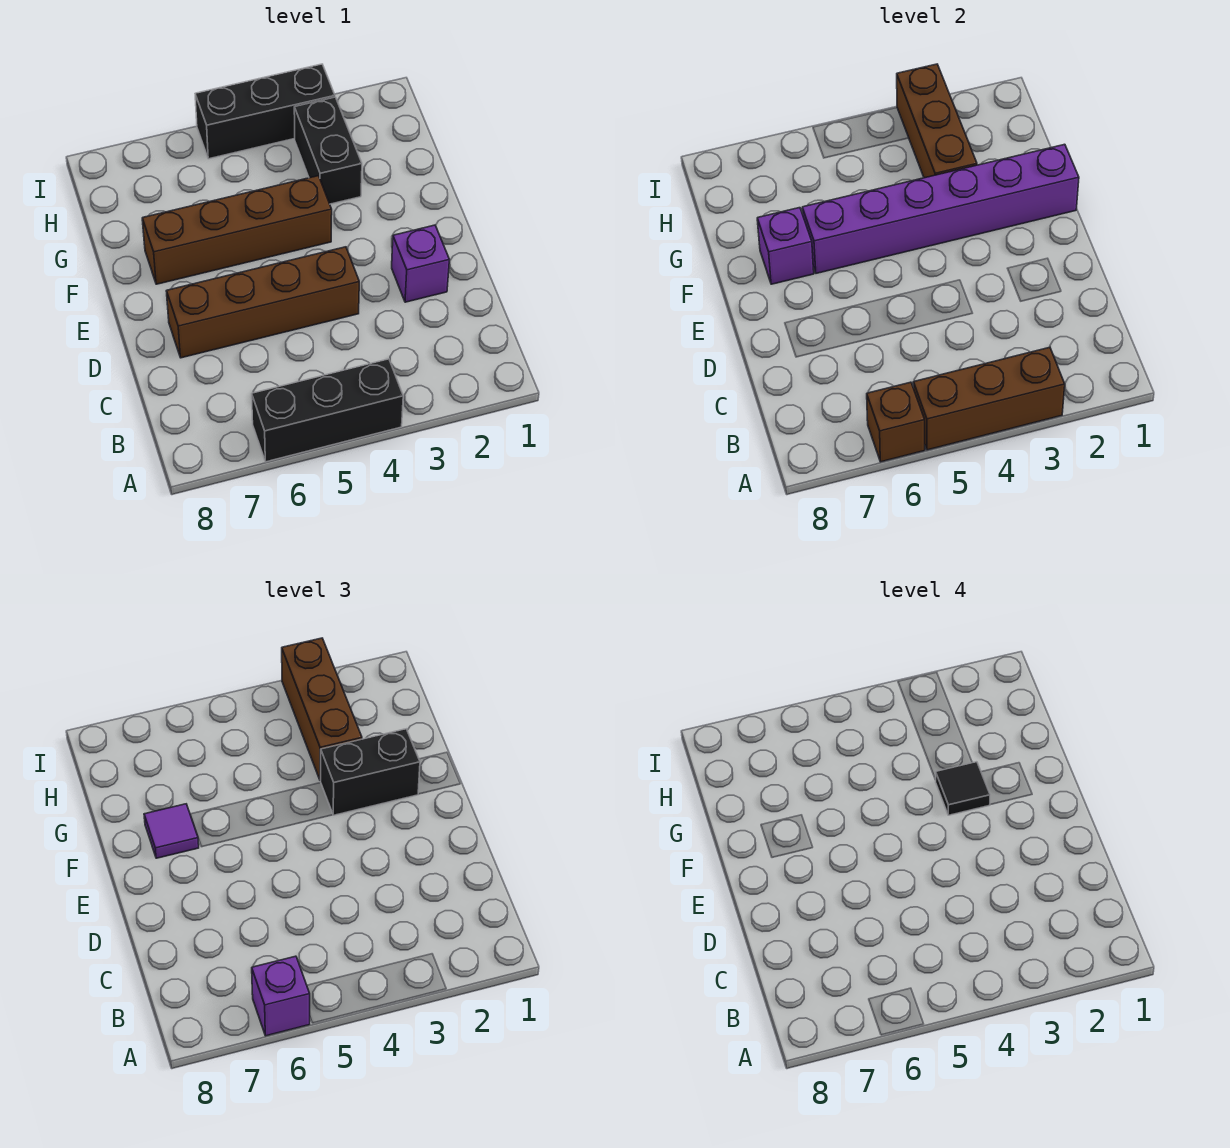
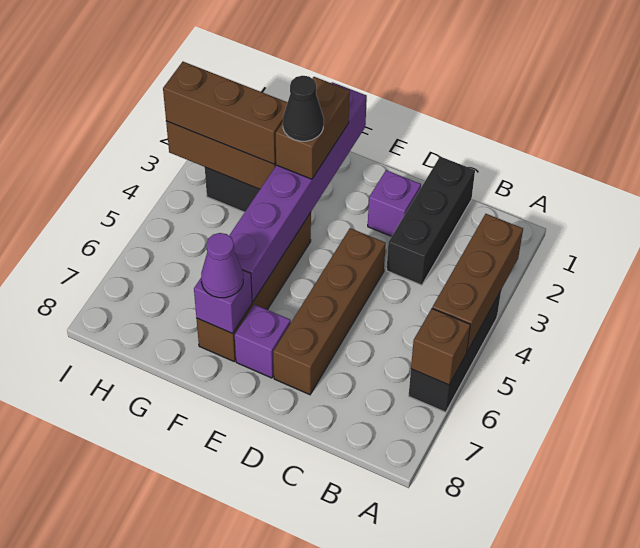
purple brick A6 level 3 -> purple brick E7 level 1
black brick F2:F3 level 3 -> brown brick F2:F3 level 3
black tile F3 level 4 -> black cone F3 level 4
purple tile F7 level 3 -> purple cone F7 level 3
black brick I3:I5 level 1 -> black brick C1:C3 level 1

